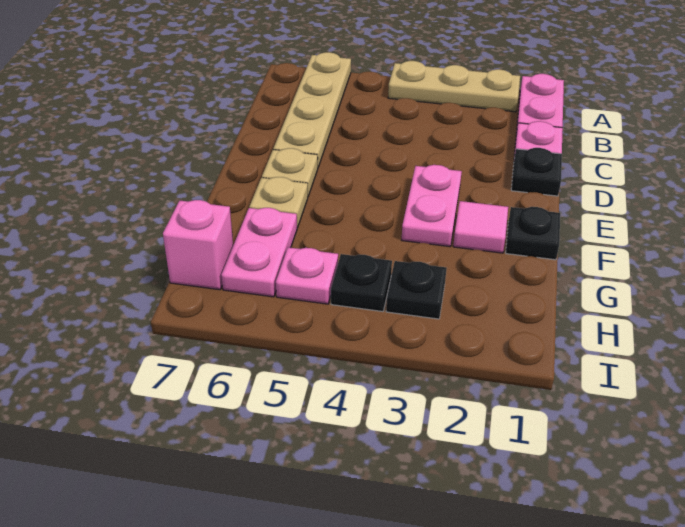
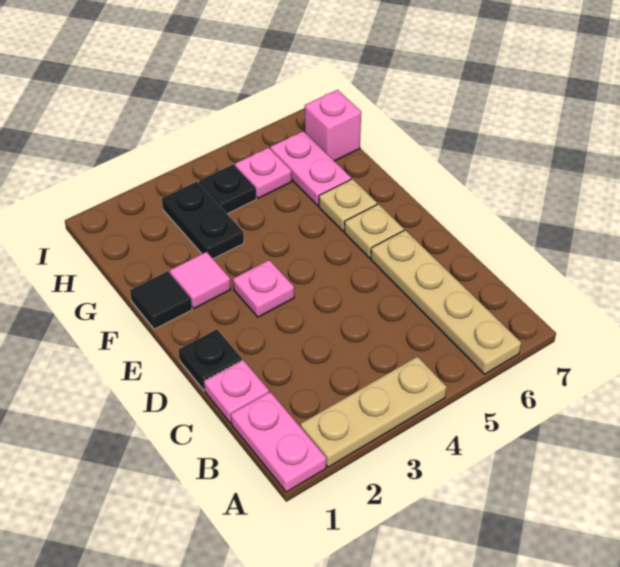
pink plate E3:F3 level 1 -> pink plate E3 level 1
black plate F1 level 1 -> black tile F1 level 1
black plate H3 level 1 -> black plate G3:H3 level 1

